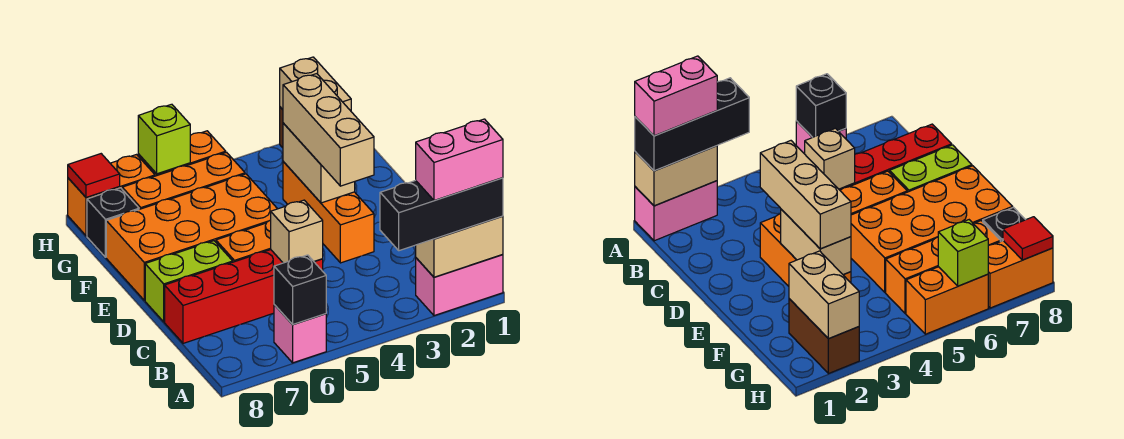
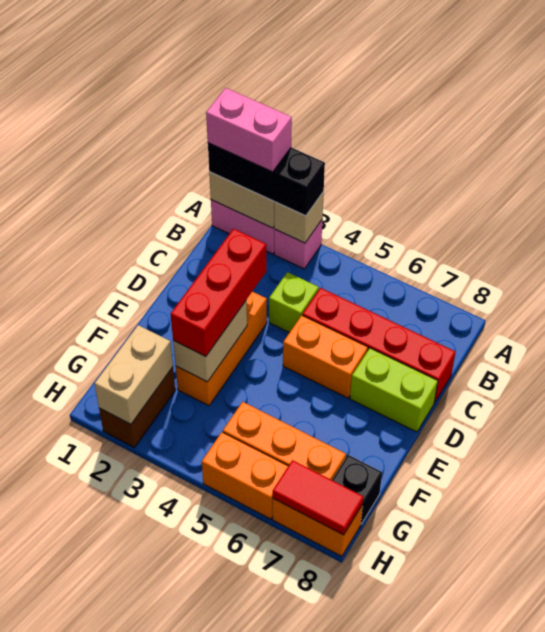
pink brick A6 level 1 -> pink brick A3 level 1
black brick A6 level 2 -> none
tan brick C5 level 2 -> tan brick A3 level 2
tan brick D3:F3 level 3 -> red brick D3:F3 level 3
orange brick E5:F8 level 1 -> none
lime brick H6 level 2 -> lime brick C4 level 1
red tile H8 level 2 -> red tile H7:H8 level 2

